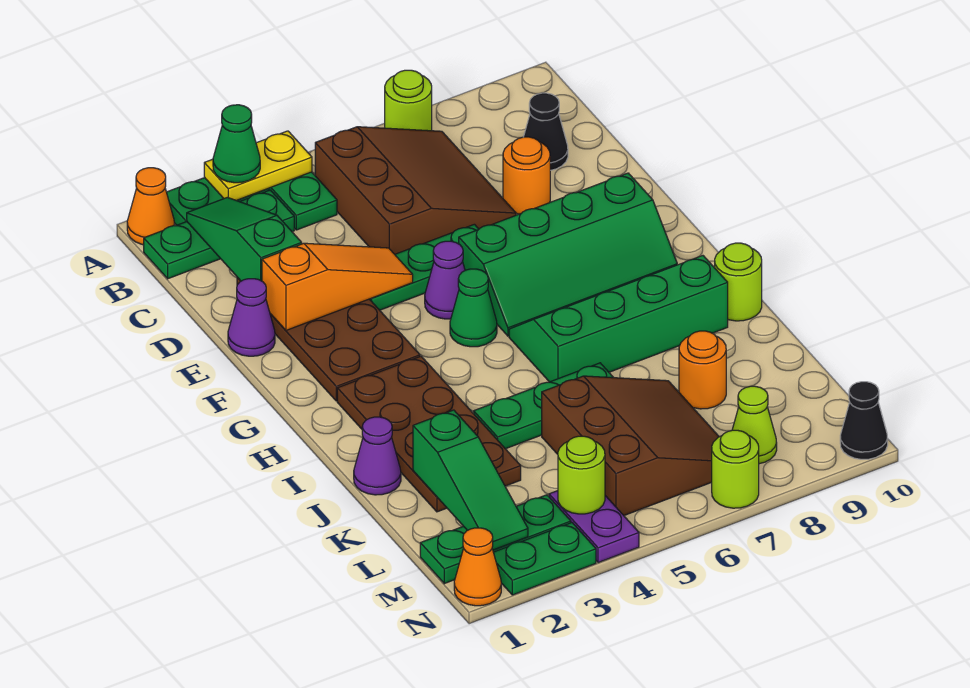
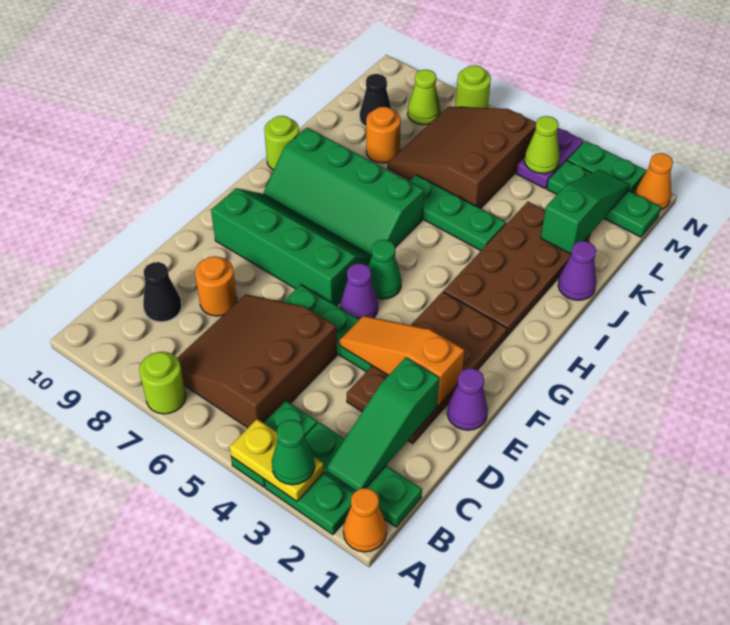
lime round brick M4 level 2 -> lime cone M4 level 2
black cone N10 level 1 -> black cone L9 level 1

